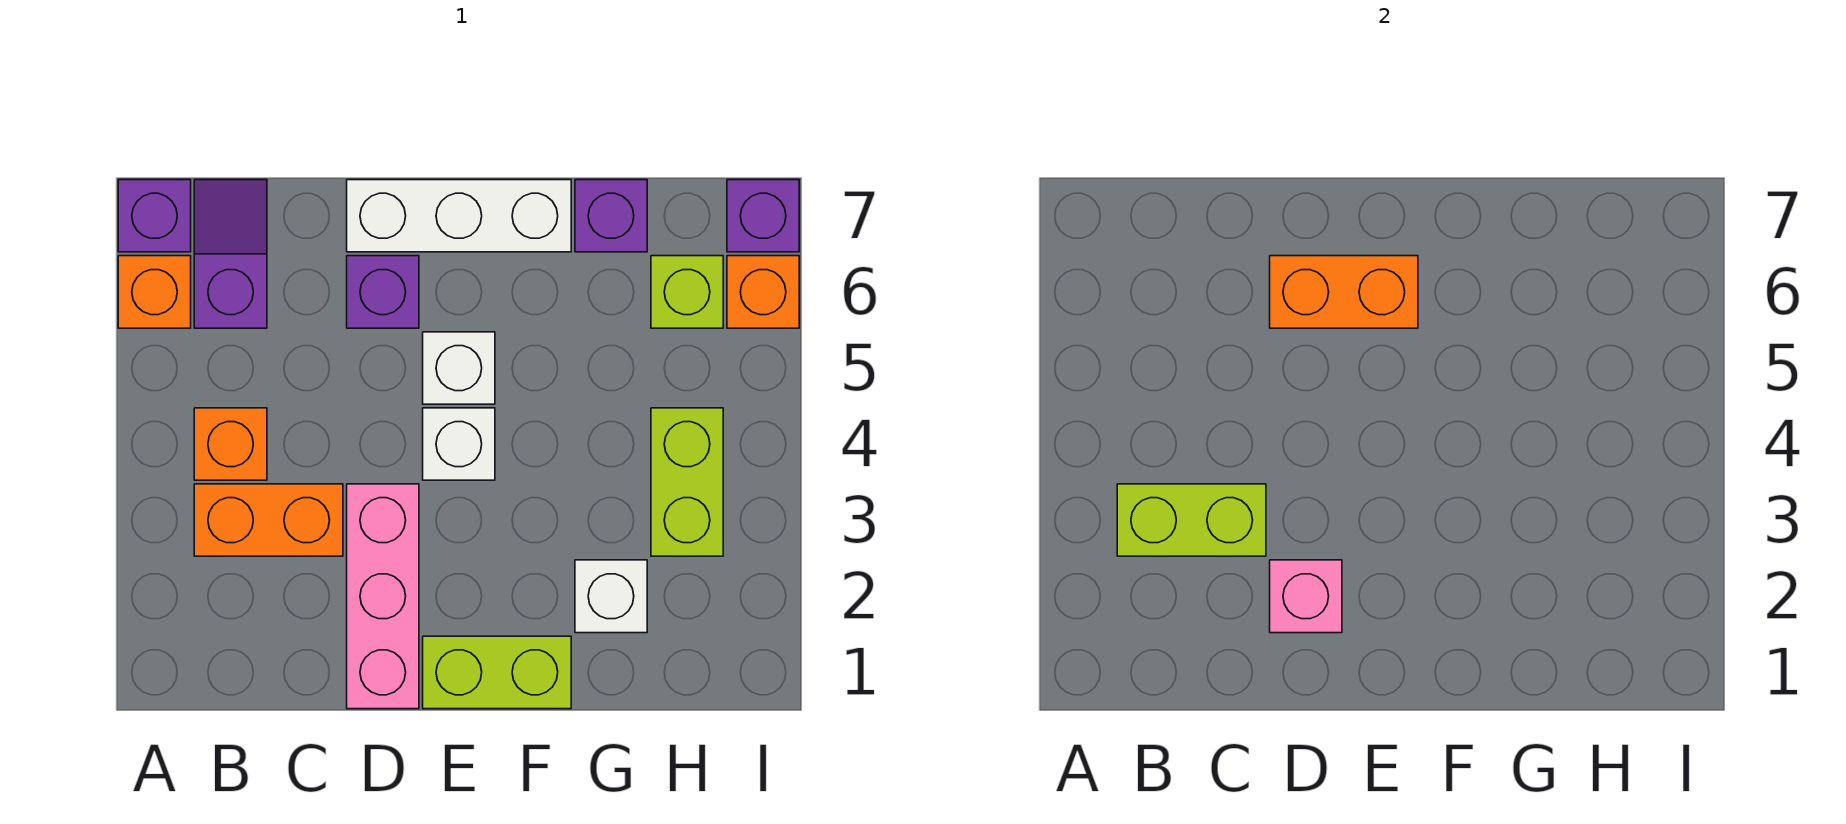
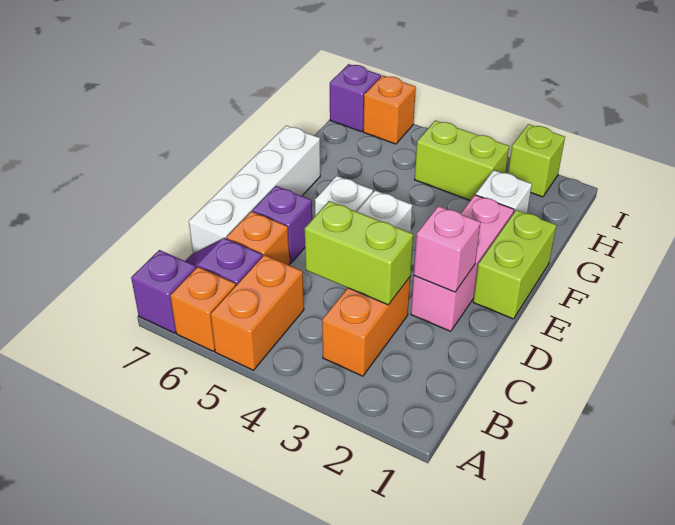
lime brick B3:C3 level 2 -> lime brick C3:C4 level 2
orange brick B4 level 1 -> orange brick C6 level 1
pink brick D1:D3 level 1 -> pink brick D2:F2 level 1
orange brick D6:E6 level 2 -> orange brick A5:B5 level 1
white brick D7:F7 level 1 -> white brick C7:F7 level 1
purple brick G7 level 1 -> none
lime brick H6 level 1 -> lime brick I2 level 1

